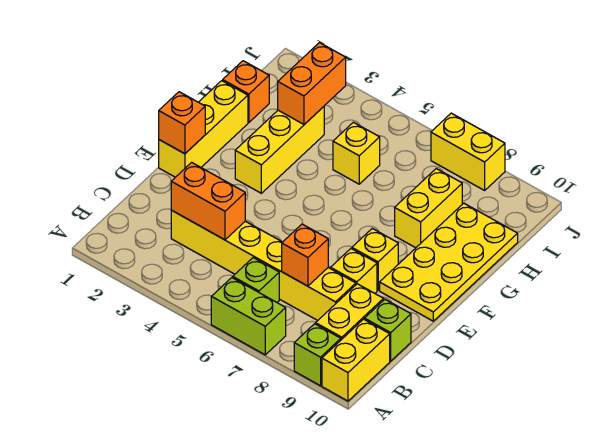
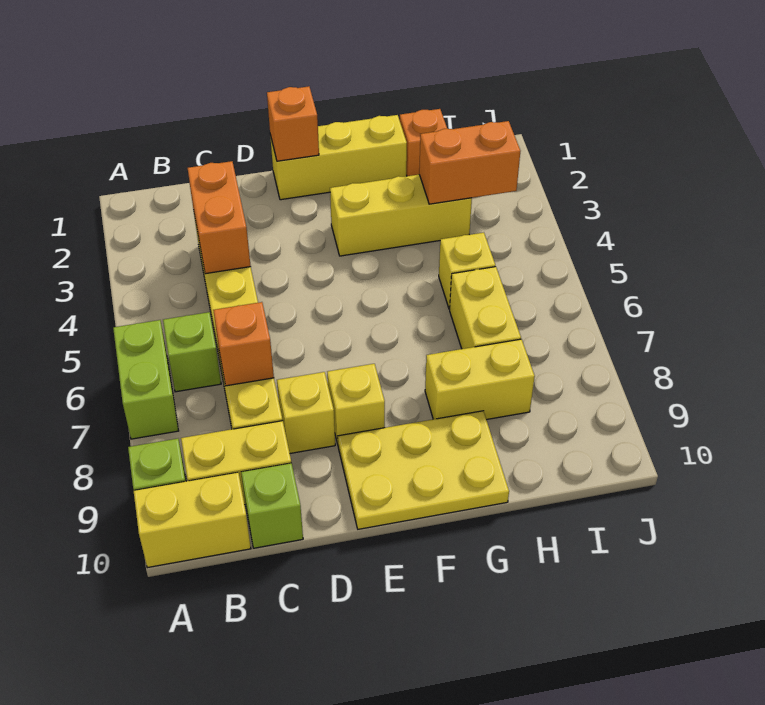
yellow plate E9:H10 level 1 -> yellow plate E9:G10 level 1
yellow brick J7:J8 level 1 -> yellow brick H6:H7 level 1

